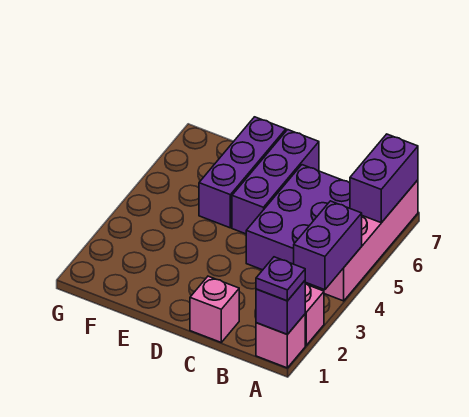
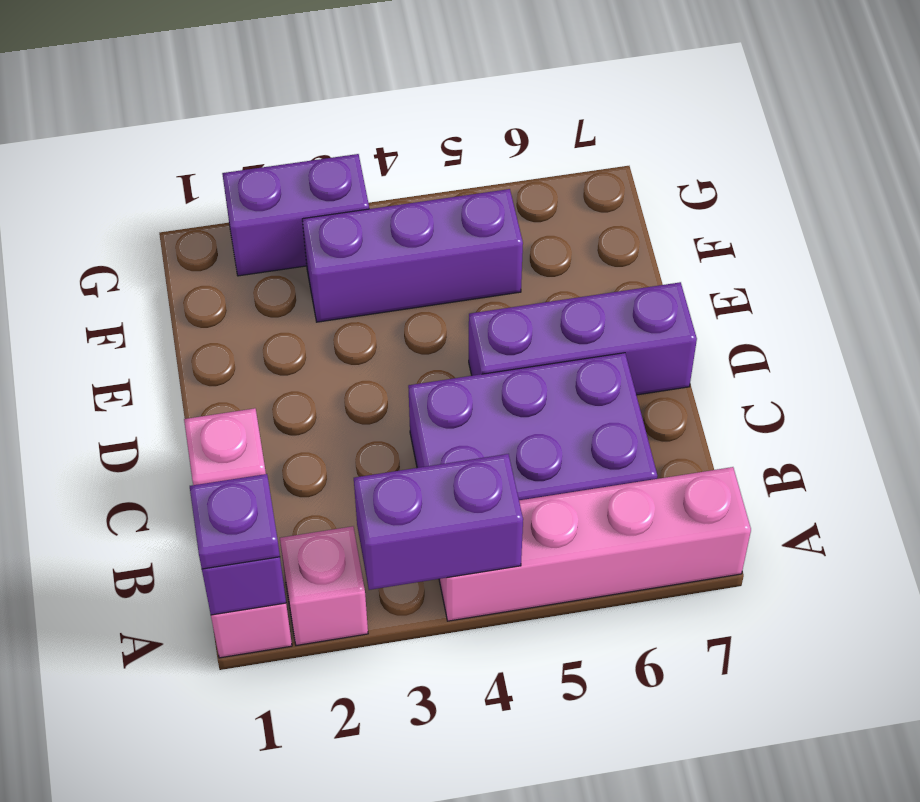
purple brick A6:A7 level 2 -> purple brick G2:G3 level 1
purple brick E5:E7 level 1 -> purple brick F3:F5 level 1

